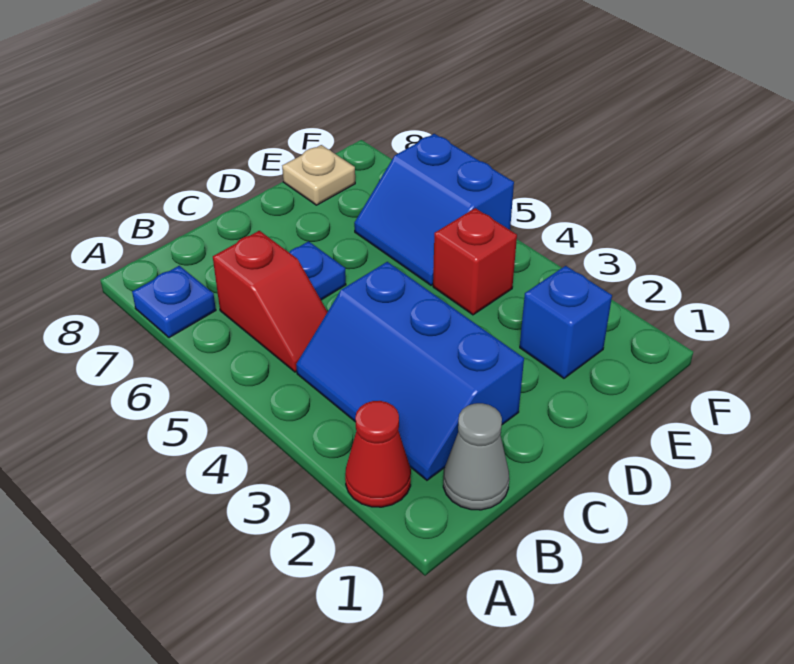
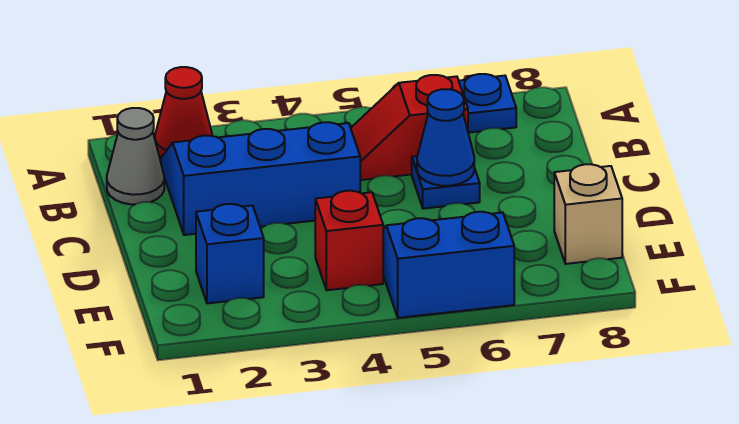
none -> blue cone C6 level 2
tan plate E8 level 1 -> tan brick E8 level 1

